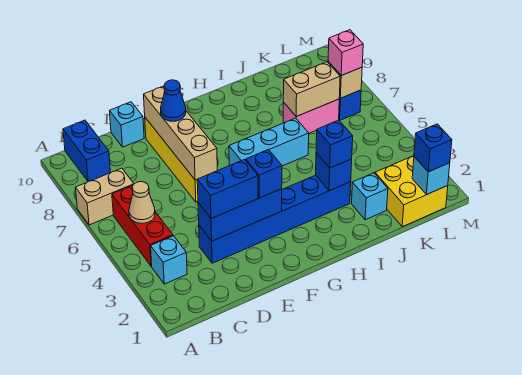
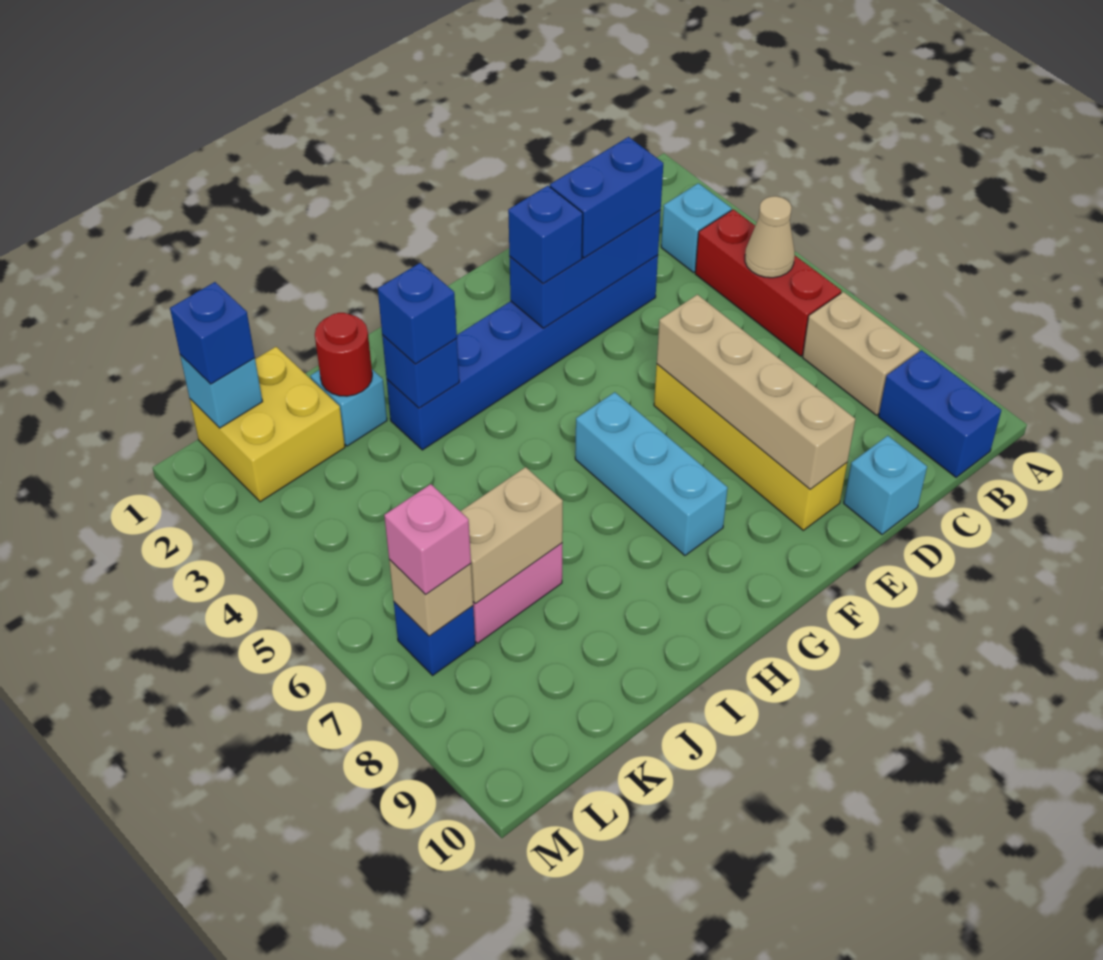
tan brick A7:B7 level 1 -> tan brick B7:B8 level 1
blue cone E8 level 3 -> none
cyan brick G6:I6 level 1 -> cyan brick G6:G8 level 1
none -> red round brick J2 level 2

